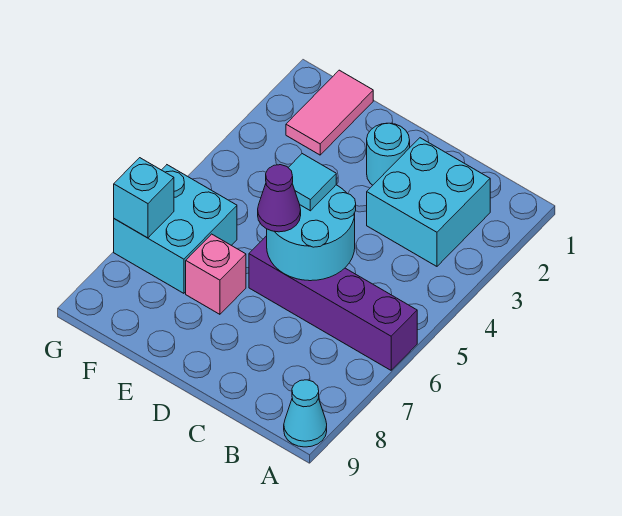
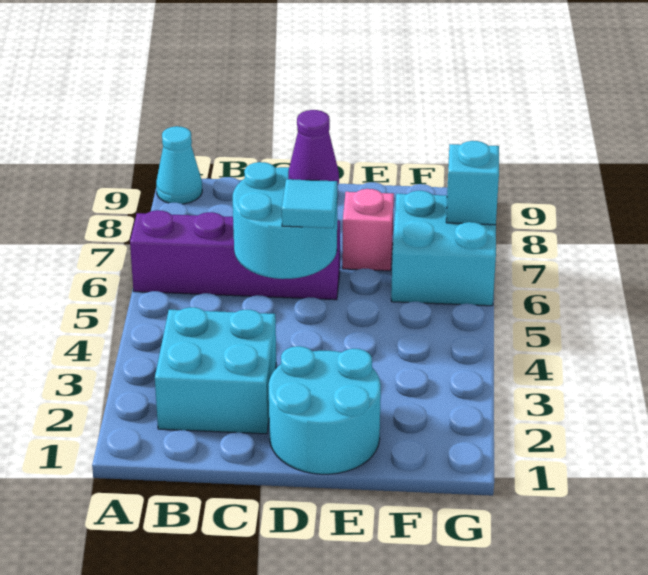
cyan round brick D2 level 1 -> cyan round brick D1:E2 level 1
pink tile F1:F2 level 1 -> none

